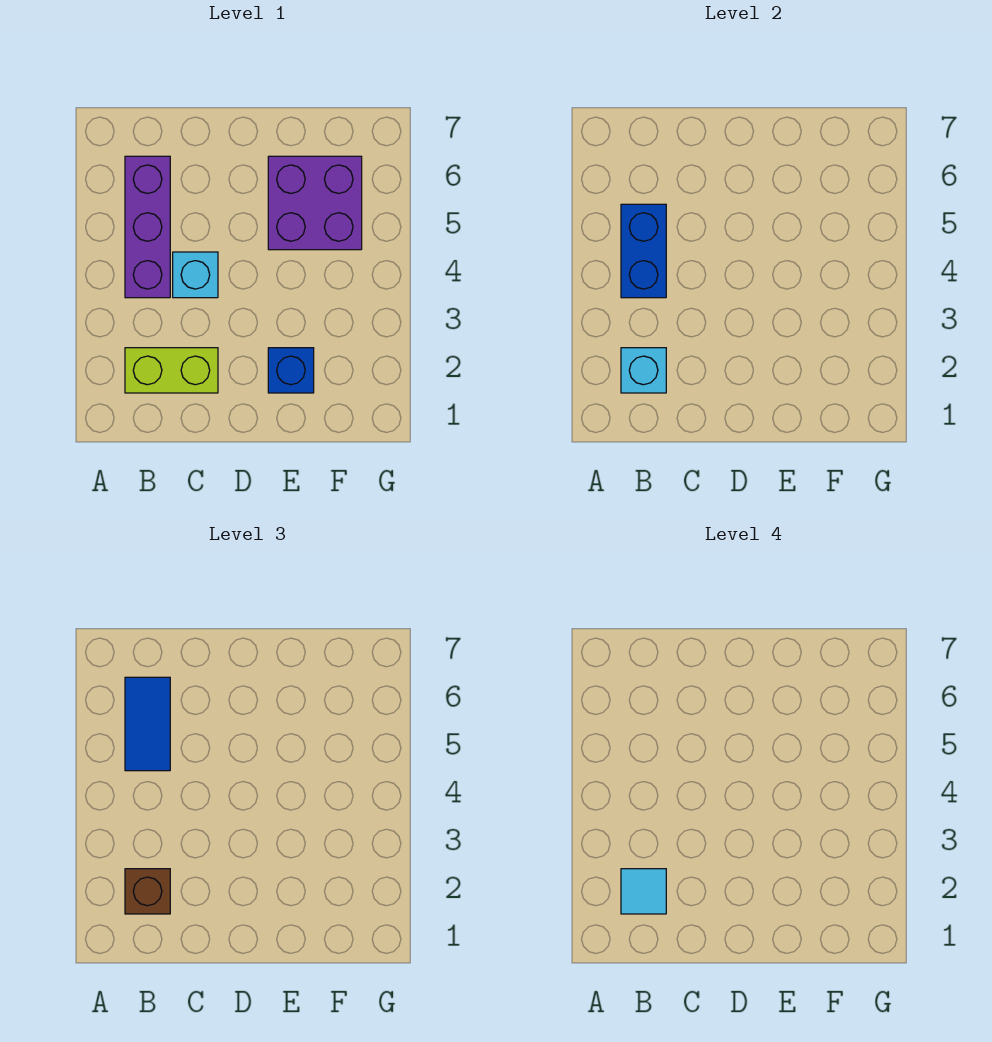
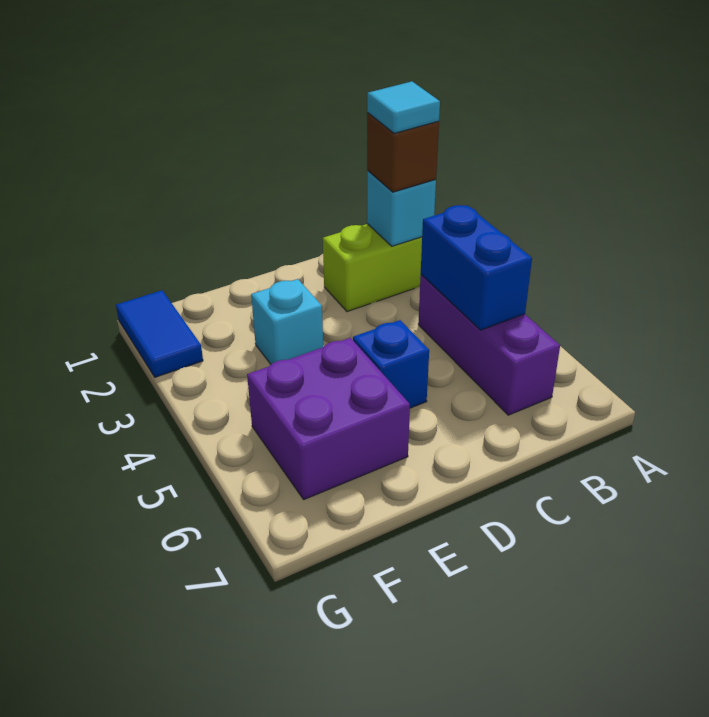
blue tile B5:B6 level 3 -> blue tile G1:G2 level 1
cyan brick C4 level 1 -> cyan brick E3 level 1
blue brick E2 level 1 -> blue brick D5 level 1

